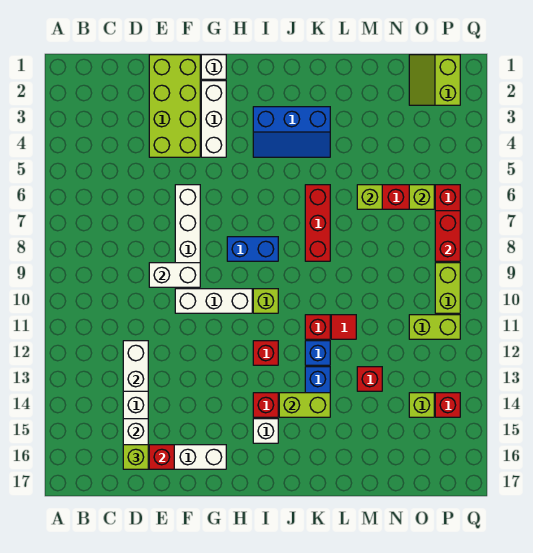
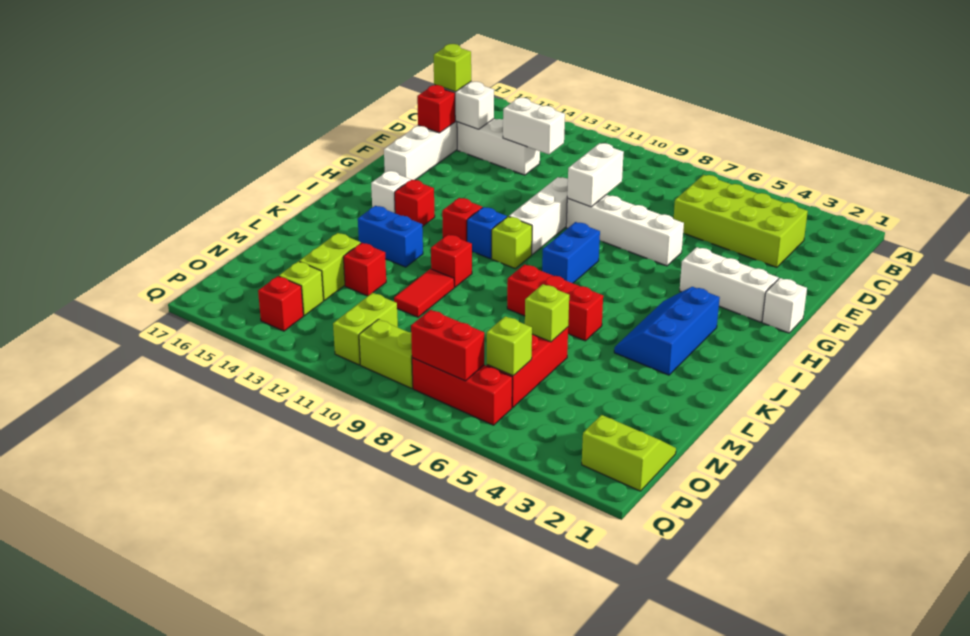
lime brick E1:F4 level 1 -> lime brick C3:D6 level 1
lime brick J14:K14 level 2 -> lime brick M14:N14 level 1
blue brick K12 level 1 -> blue brick I11 level 1
red tile L11 level 1 -> red tile L11:M11 level 1

